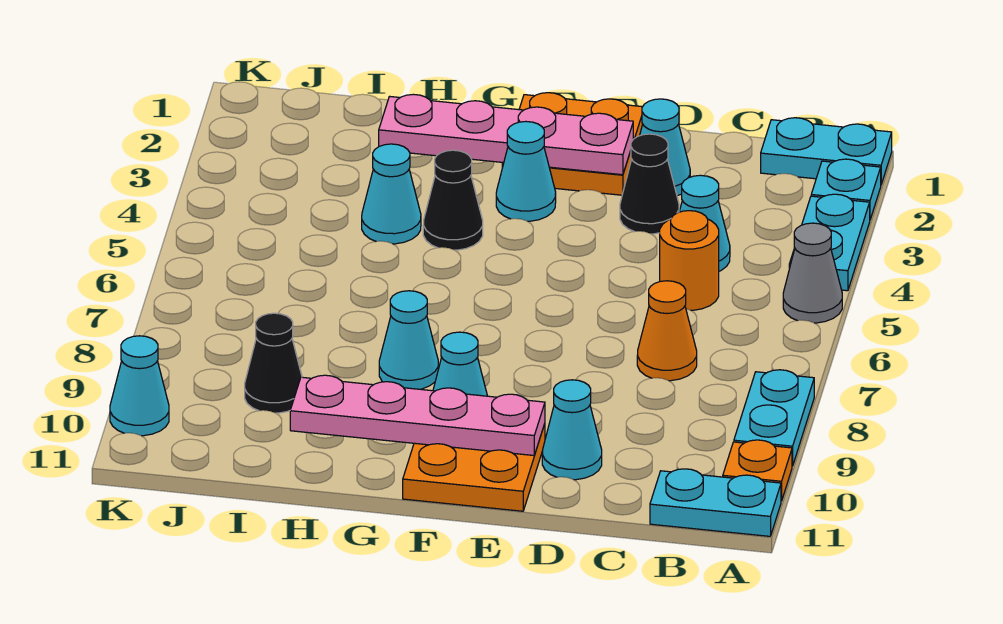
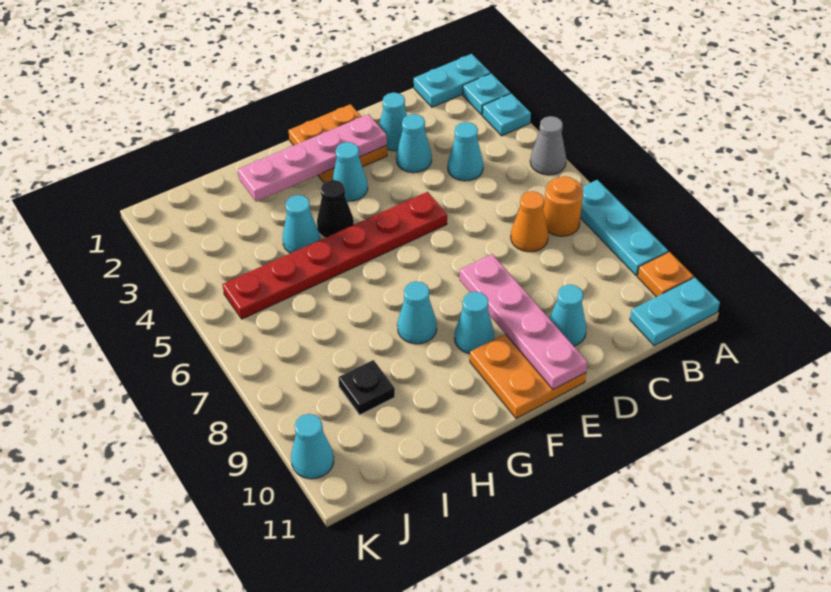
cyan plate A3:A4 level 1 -> cyan plate A3 level 1
cyan plate A8:A9 level 1 -> cyan plate A7:A9 level 1
orange round brick C5 level 1 -> orange round brick B7 level 1
black cone D3 level 1 -> cyan cone D3 level 1
none -> red plate E5:J5 level 1
pink plate E10:H10 level 2 -> pink plate E8:E11 level 2
black cone I9 level 1 -> black plate I9 level 1

